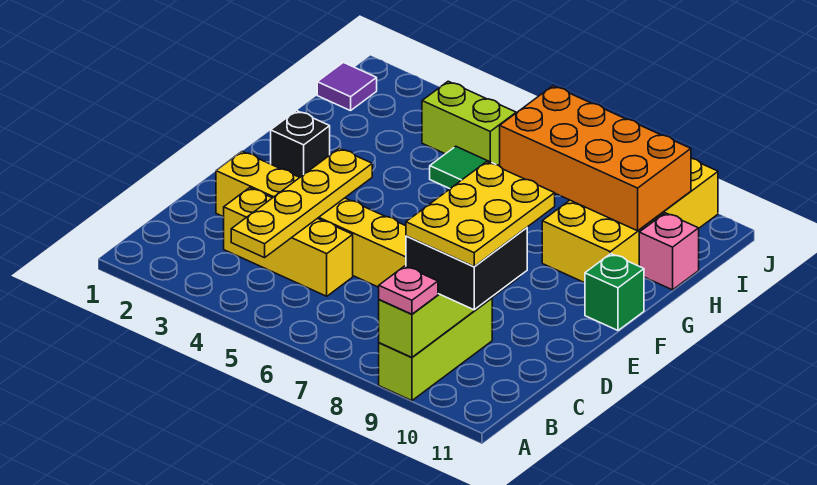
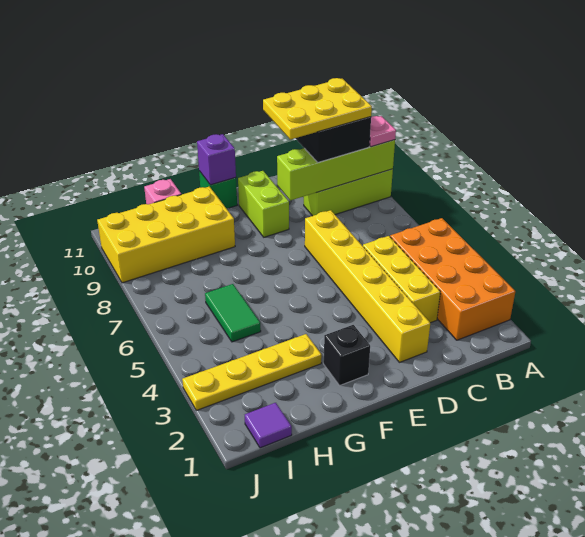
yellow plate B4:E4 level 2 -> yellow plate G3:J3 level 1
none -> purple brick F11 level 2
orange brick H7:I10 level 2 -> orange brick A2:B5 level 1
lime brick I4:I5 level 1 -> lime brick E9:E10 level 1

